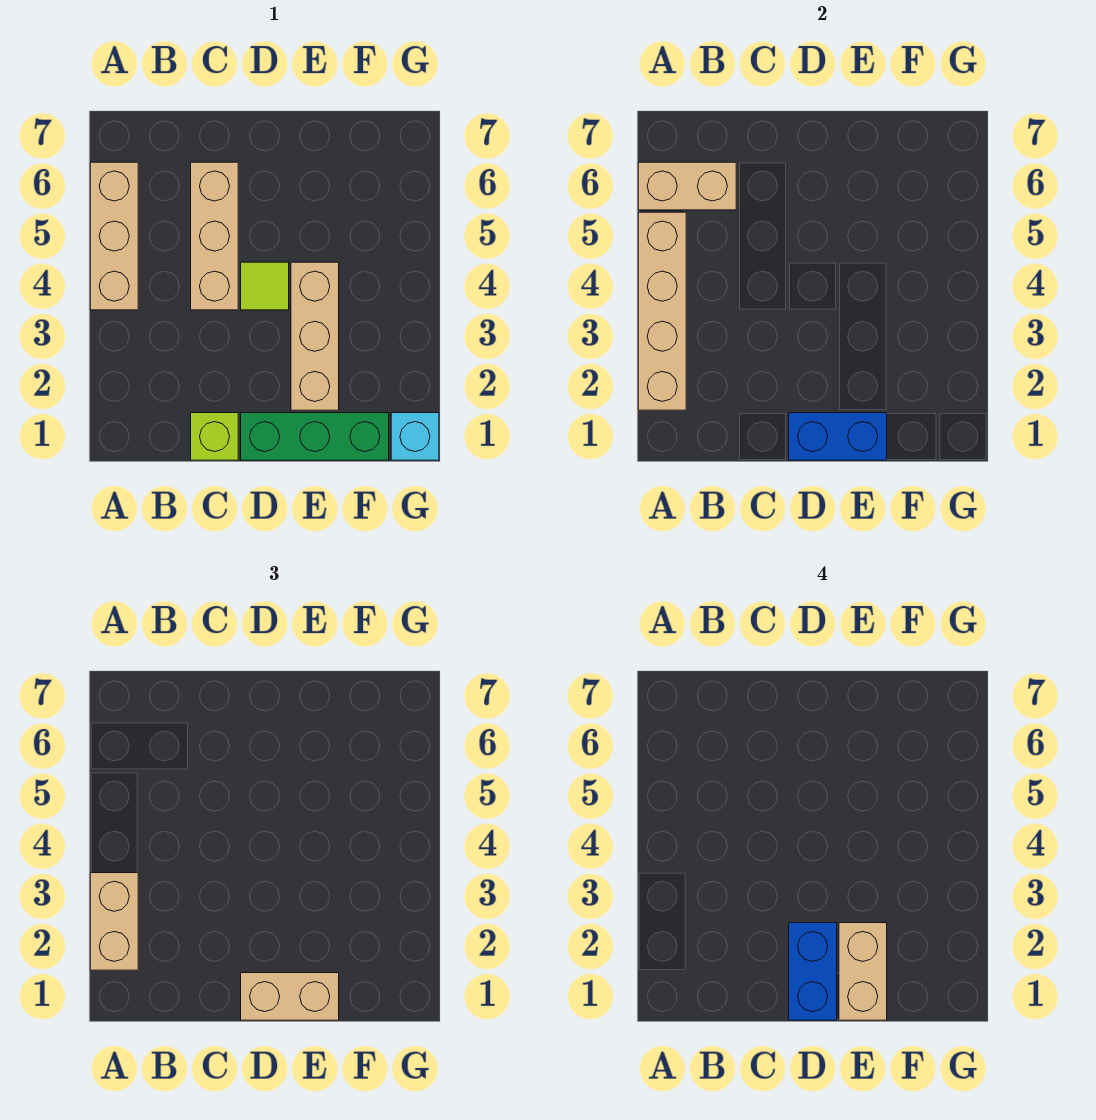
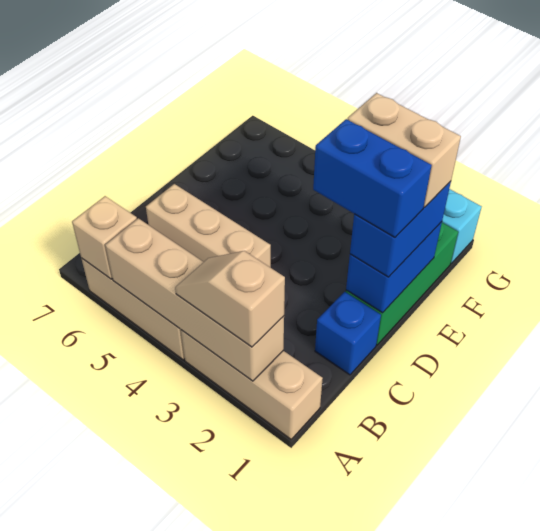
tan brick A2:A3 level 3 -> tan slope A2:A3 level 3 top 2
tan brick A6:B6 level 2 -> tan brick A6 level 2
lime brick C1 level 1 -> blue brick C1 level 1
tan brick D1:E1 level 3 -> blue brick D1:E1 level 3
lime tile D4 level 1 -> none
tan brick E2:E4 level 1 -> tan brick A1:A3 level 1

